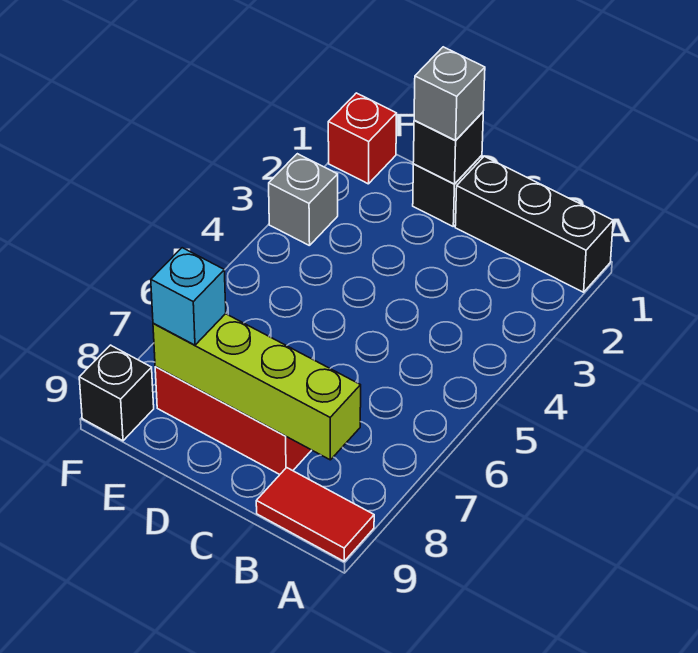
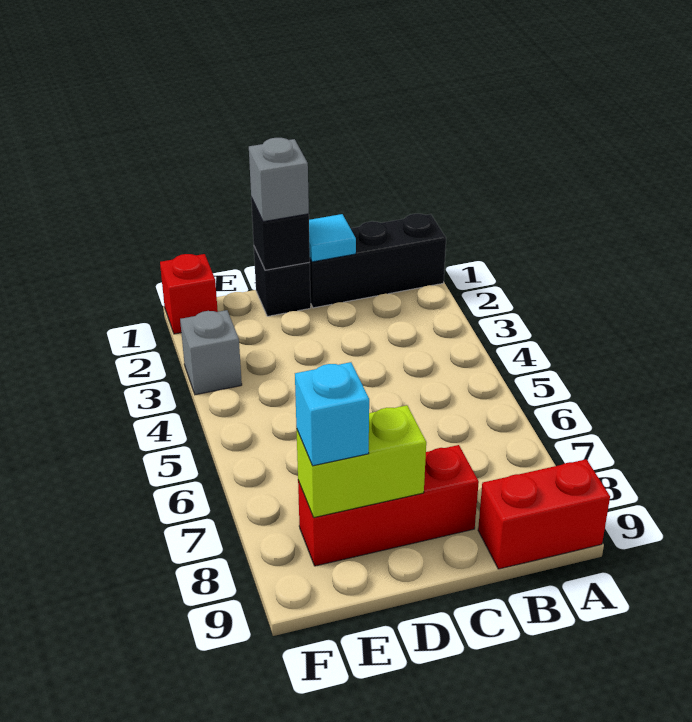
red tile A9:B9 level 1 -> red brick A9:B9 level 1
lime brick B8:E8 level 2 -> lime brick D8:E8 level 2
none -> cyan tile C1 level 2
black brick F9 level 1 -> none

